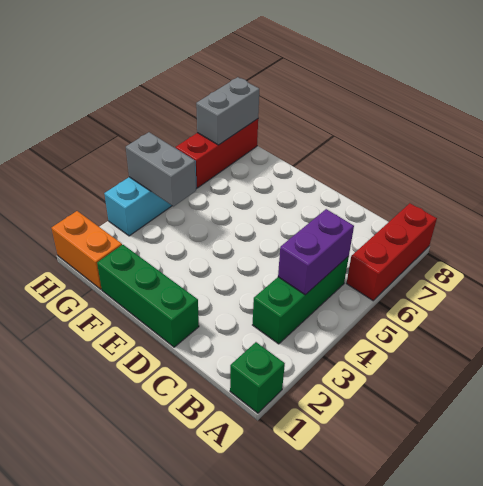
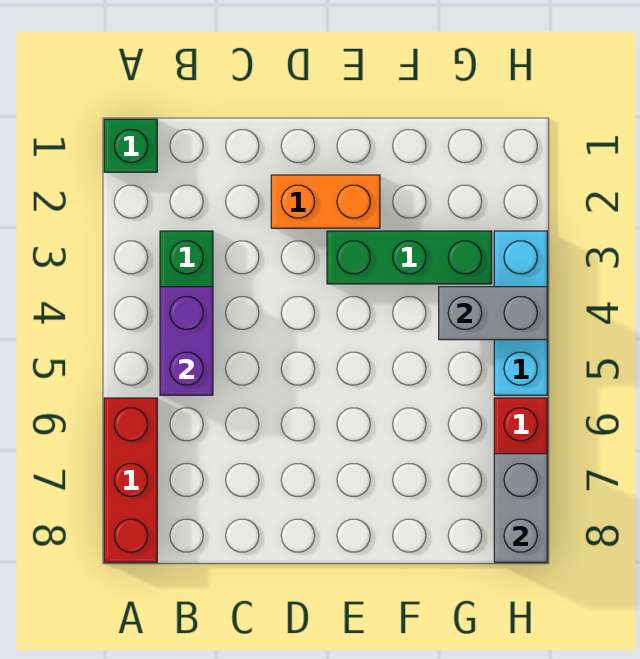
green brick D1:F1 level 1 -> green brick E3:G3 level 1
orange brick G1:H1 level 1 -> orange brick D2:E2 level 1

